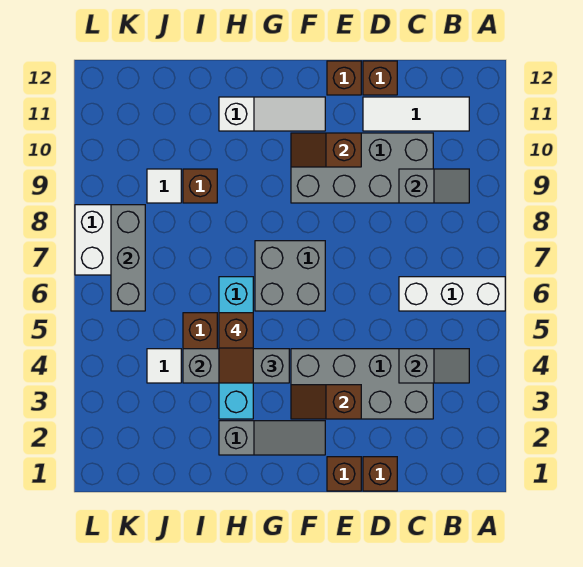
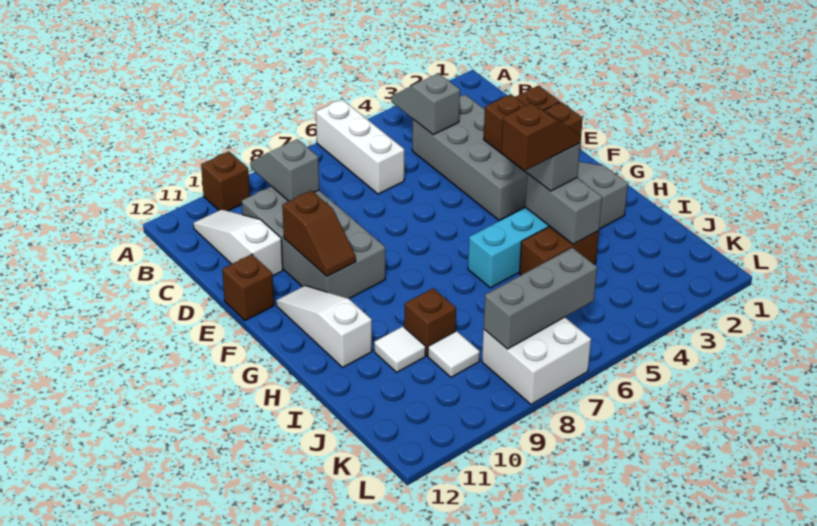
white tile B11:D11 level 1 -> white slope B11:D11 level 1 top D
brown brick D12 level 1 -> brown brick A10 level 1
grey brick F6:G7 level 1 -> none
white tile J4 level 1 -> white tile I10 level 1

